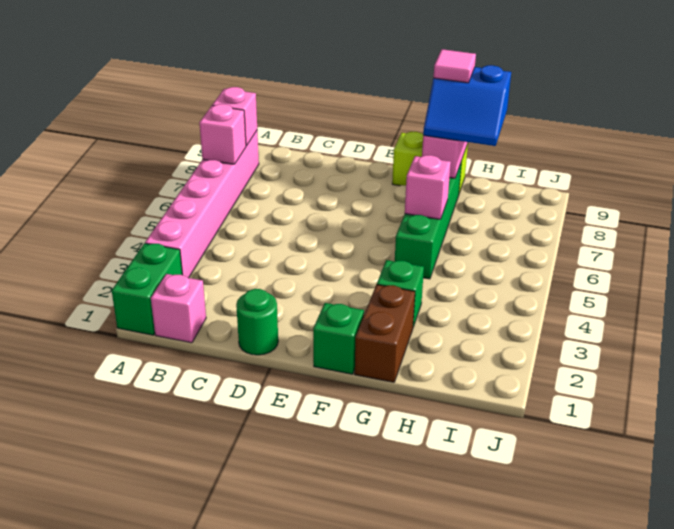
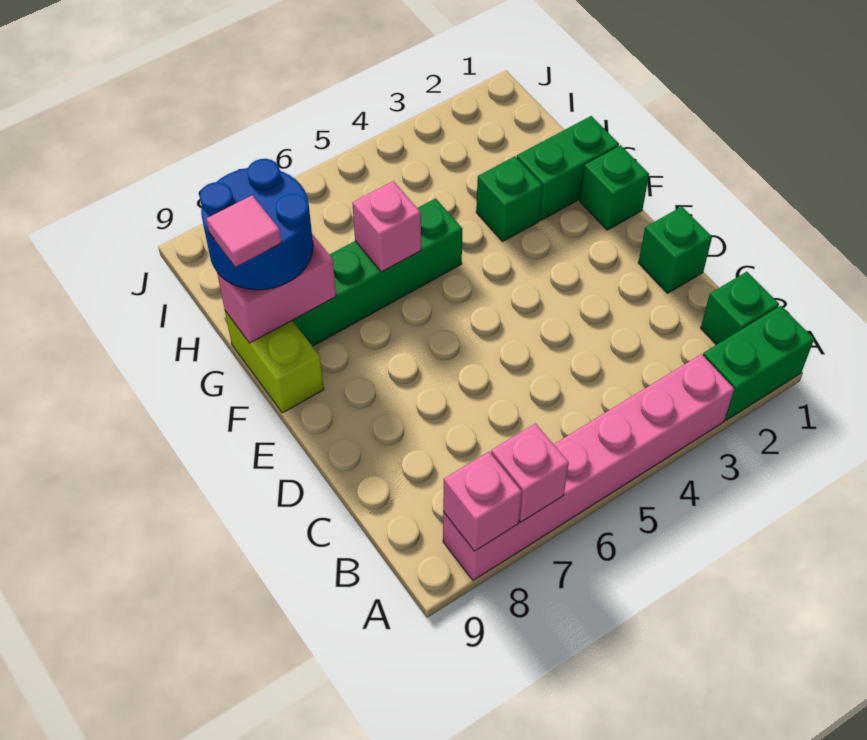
pink brick B1 level 1 -> green brick B1 level 1
green round brick D1 level 1 -> green brick D1 level 1
brown brick G1:G2 level 1 -> green brick G1:G2 level 1
blue slope G8:H9 level 3 top 9 -> blue round brick G8:H9 level 3

